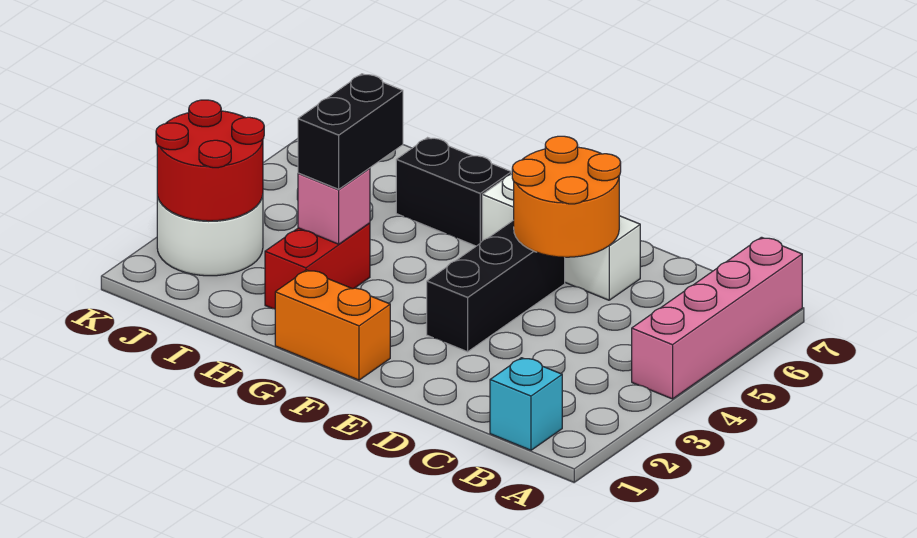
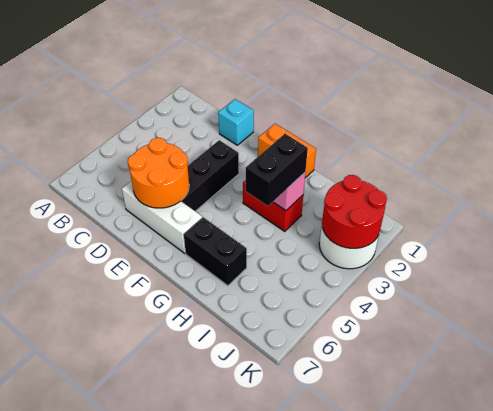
pink brick A4:A7 level 1 -> none
cyan brick B1 level 1 -> cyan brick D1 level 1
red brick H2:H3 level 1 -> red brick G3:H3 level 1

